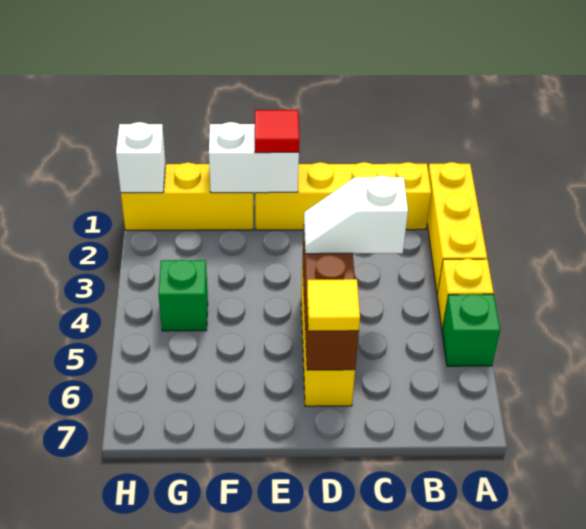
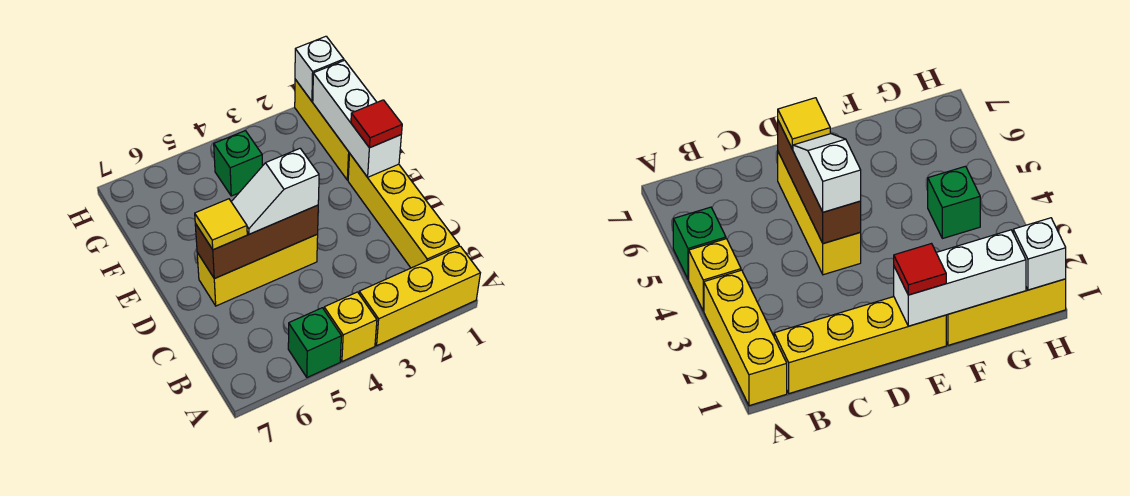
white slope C4:D4 level 3 top C -> white slope D4:D5 level 3 top 4
white brick E1:F1 level 2 -> white brick E1:G1 level 2

